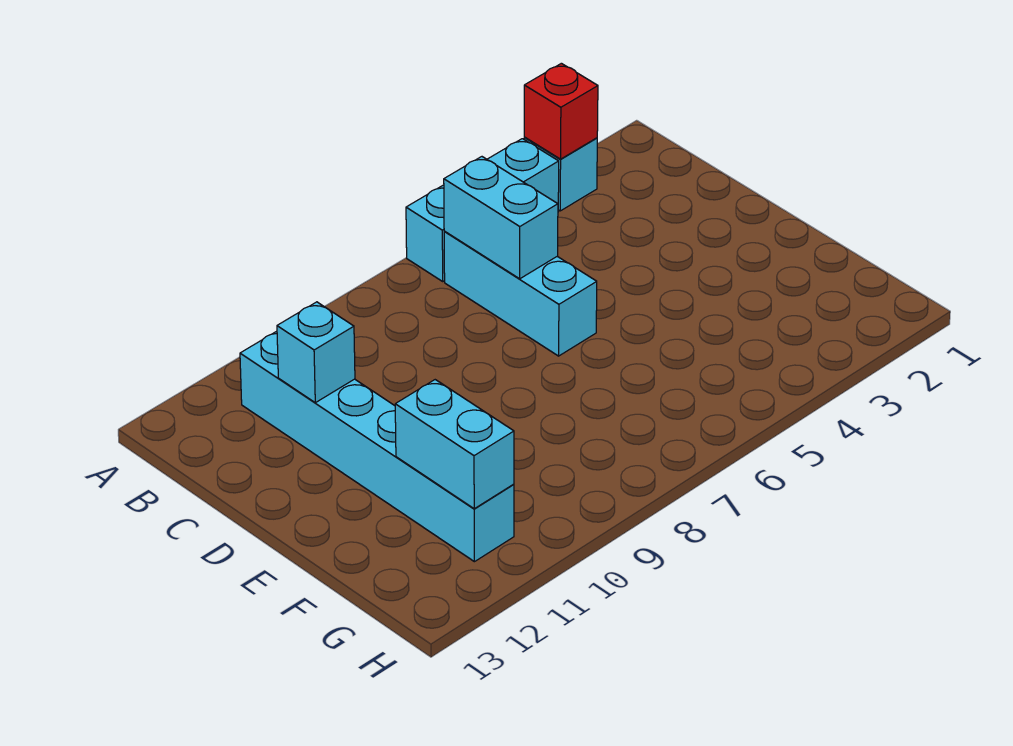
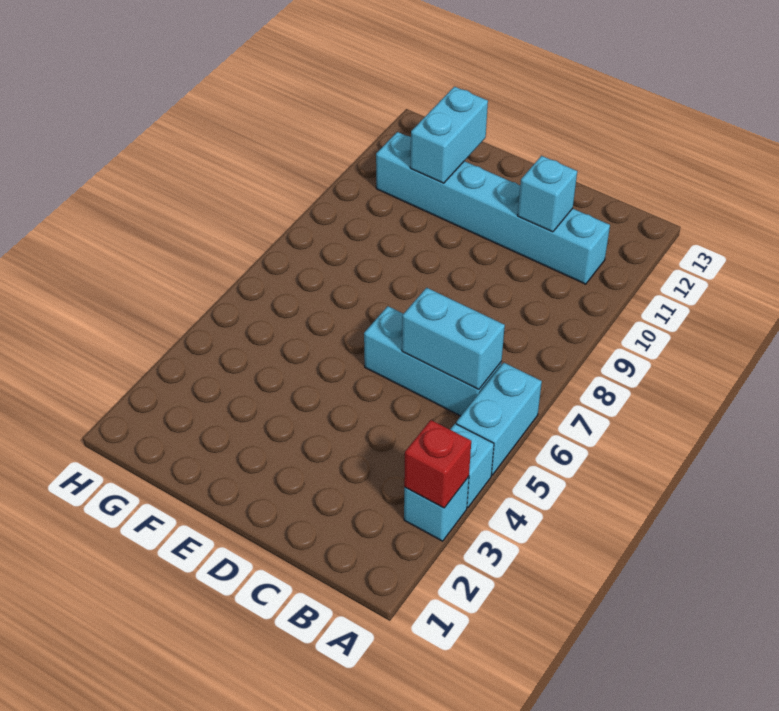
cyan brick F11:G11 level 2 -> cyan brick F11:F12 level 2

